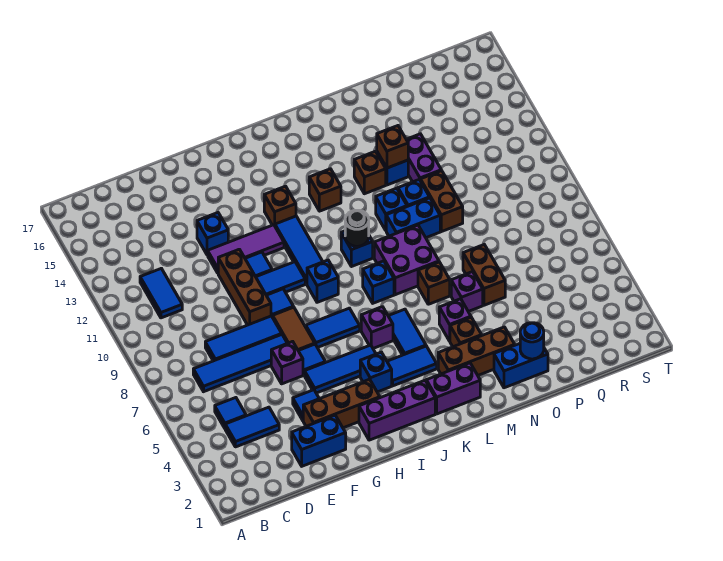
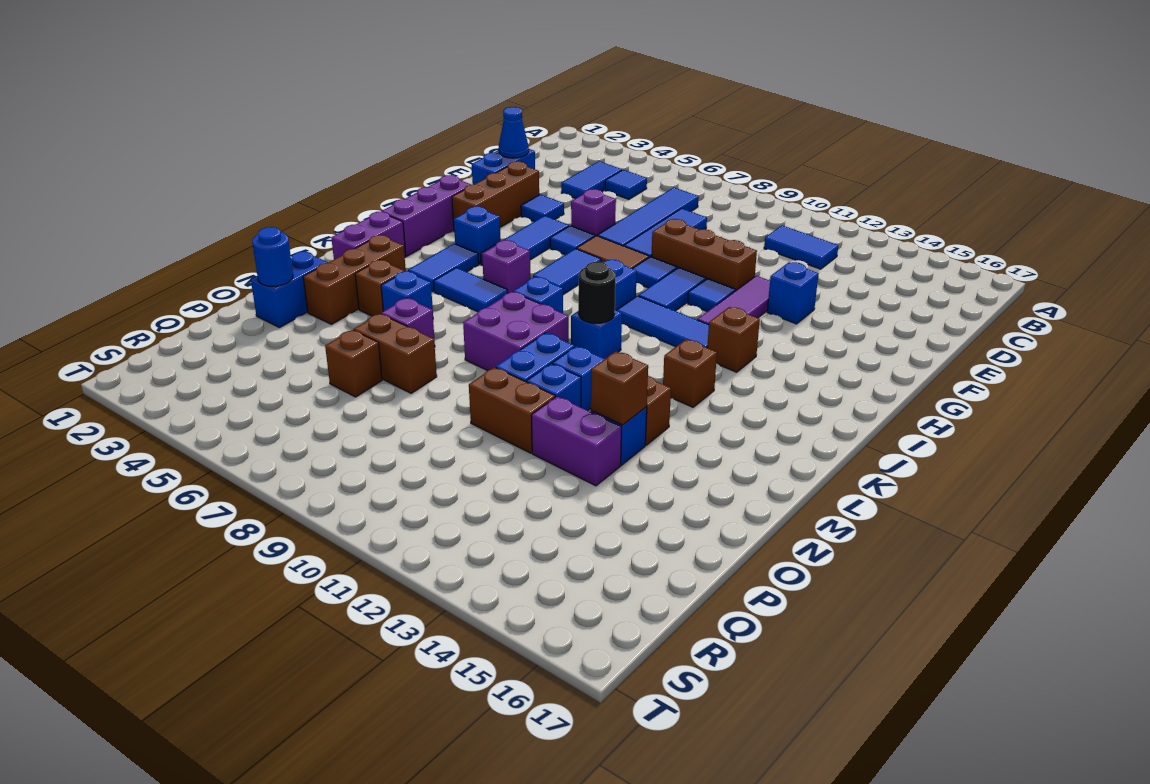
none -> blue cone E2 level 2
purple brick M5 level 1 -> blue brick M5 level 1
brown brick M7 level 1 -> brown brick P6 level 1

